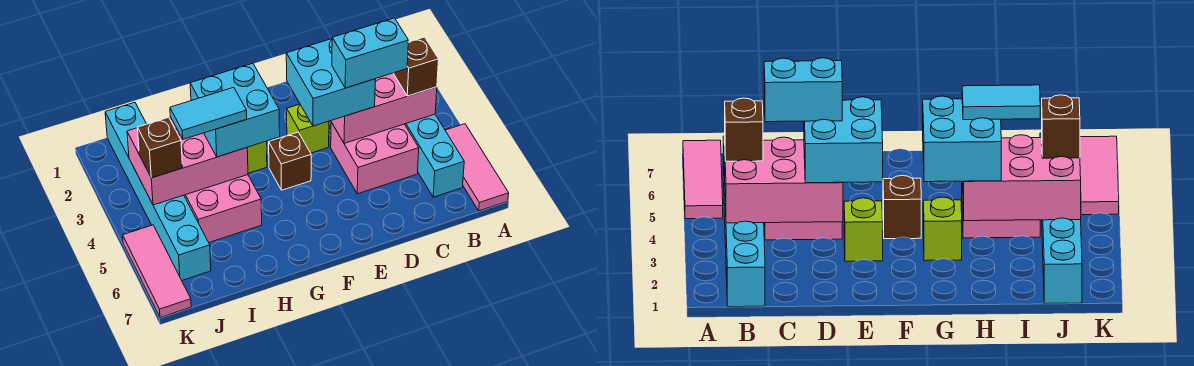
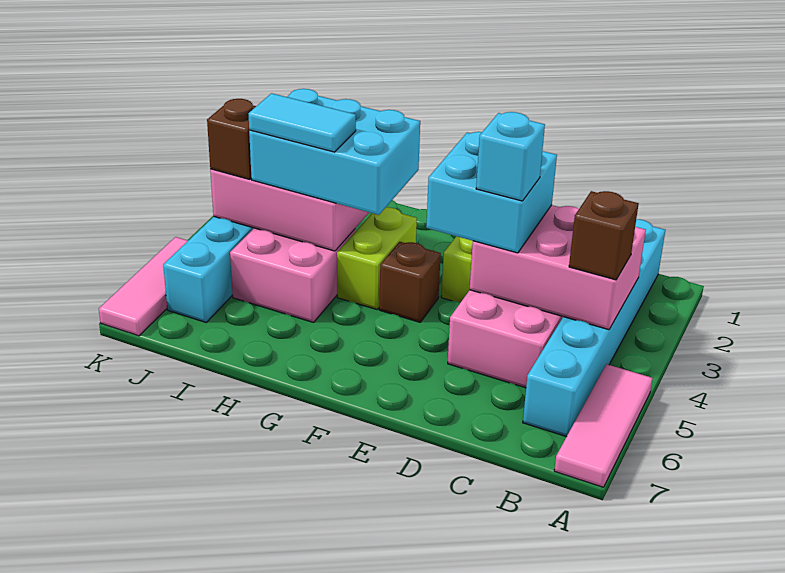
cyan brick C4:D4 level 4 -> cyan brick D4 level 4
lime brick G3 level 1 -> lime brick G3:G4 level 1
cyan brick G3:H4 level 3 -> cyan brick G3:I4 level 3

